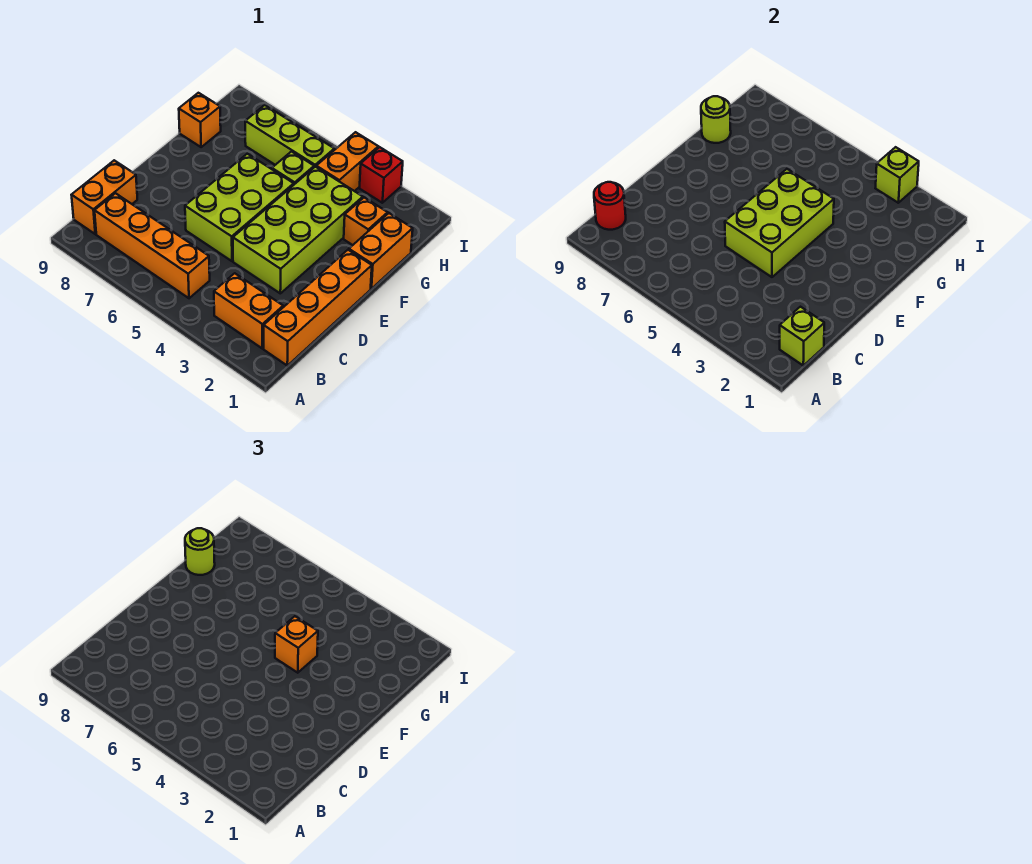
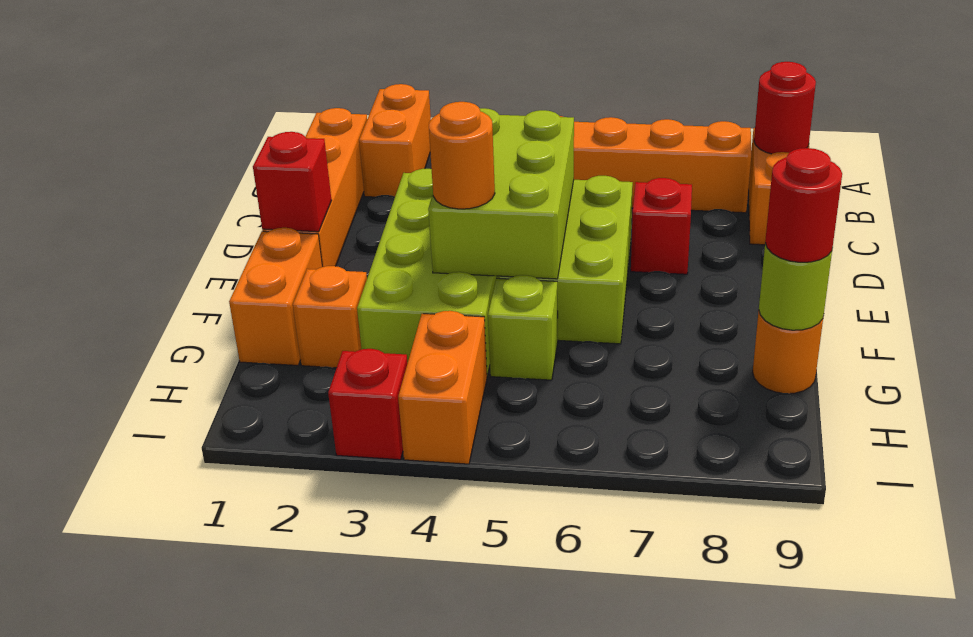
lime brick B1 level 2 -> none
orange brick B2:B3 level 1 -> orange brick A2:B2 level 1
none -> red brick D7 level 1
none -> red brick E1 level 2
orange brick F4 level 3 -> orange round brick F4 level 3
orange brick G9 level 1 -> orange round brick G9 level 1
lime round brick G9 level 3 -> red round brick G9 level 3
lime brick H5:H7 level 1 -> none
lime brick I3 level 2 -> none

